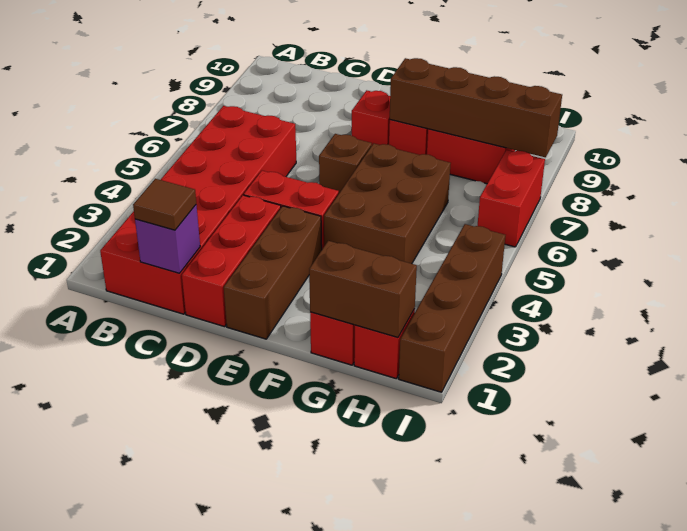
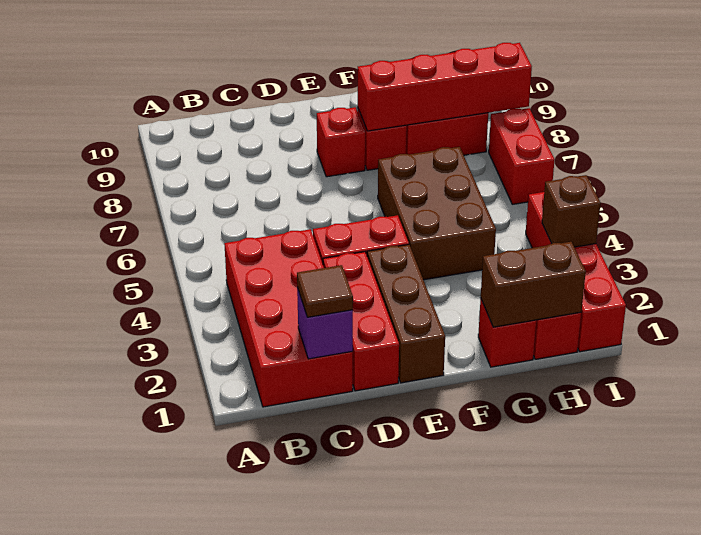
red brick B1:C6 level 1 -> red brick B1:C4 level 1
brown brick E6 level 1 -> brown brick I3 level 2
brown brick F8:I8 level 2 -> red brick F8:I8 level 2
brown brick I1:I4 level 1 -> red brick I1:I4 level 1

